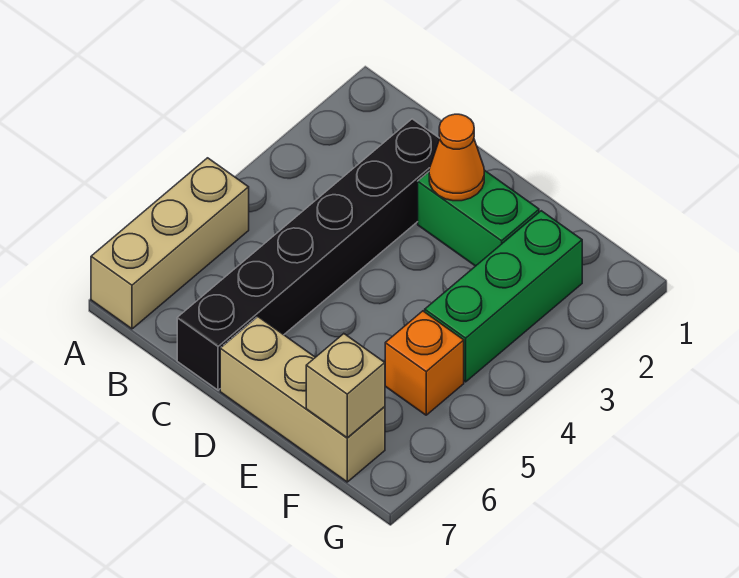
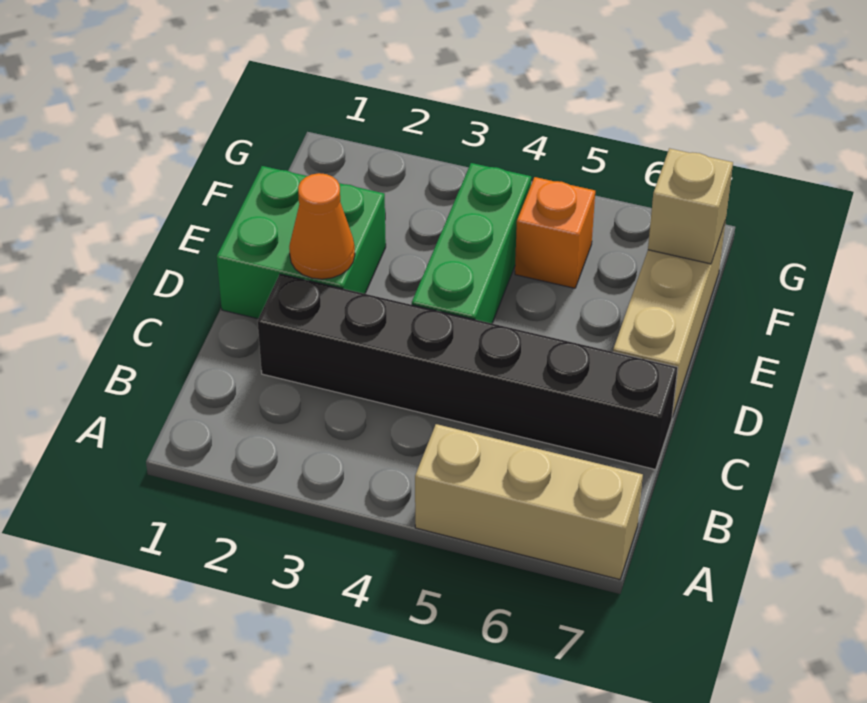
green brick D2:E2 level 1 -> green brick D1:E2 level 1
green brick F2:F4 level 1 -> green brick D4:F4 level 1

